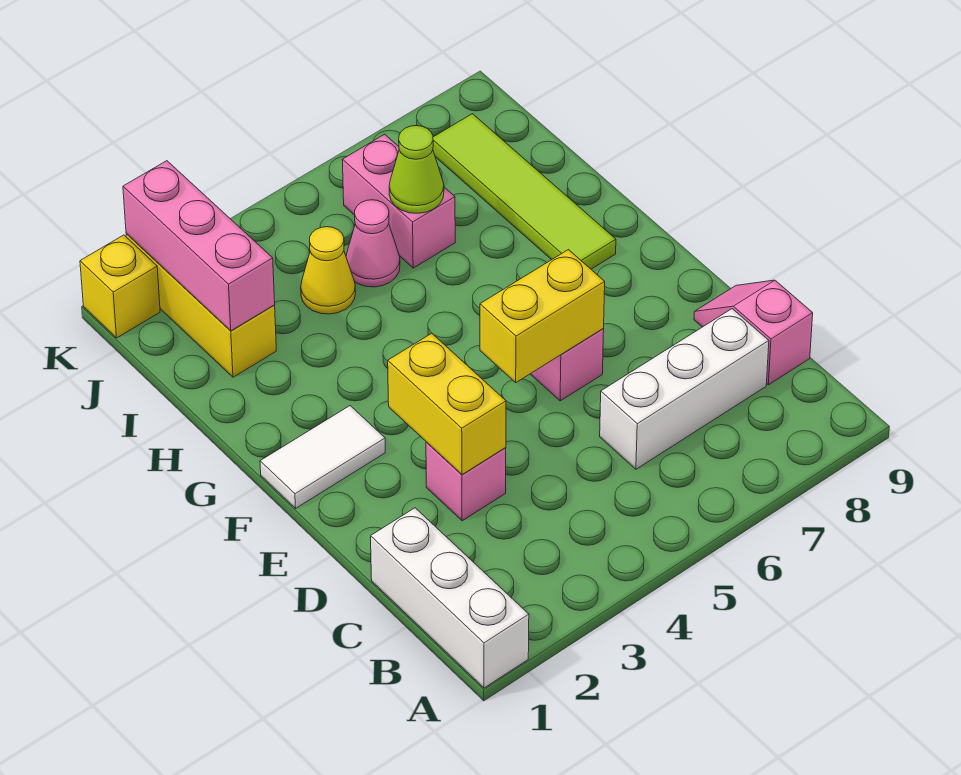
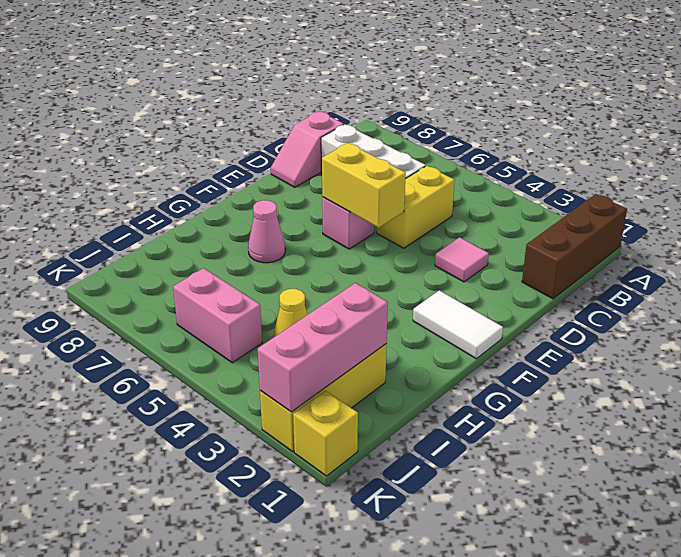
white brick A1:C1 level 1 -> brown brick A1:C1 level 1
pink brick D3 level 1 -> pink tile D3 level 1
yellow brick D3:E3 level 2 -> yellow brick C5:D5 level 1
lime tile G8:J8 level 1 -> none
pink cone I5 level 1 -> pink cone G7 level 1
pink brick I6:J6 level 1 -> pink brick J5:J6 level 1
lime cone I6 level 2 -> none

